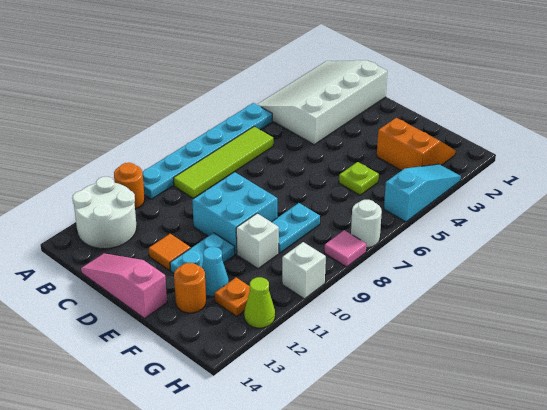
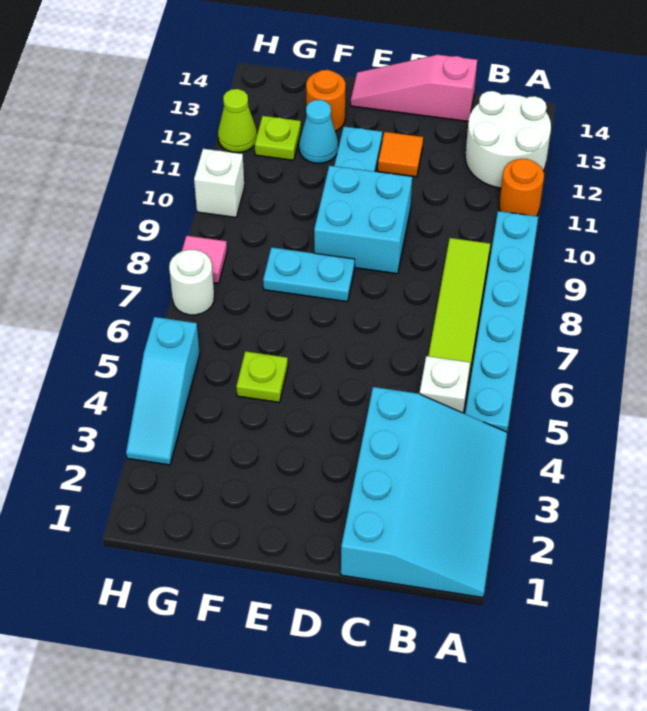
white slope A1:C4 level 1 top C -> cyan slope A1:C4 level 1 top C
pink slope C14:E14 level 1 top E -> pink slope C14:E14 level 1 top C
orange slope F2:G3 level 1 top 3 -> none
cyan plate F8:F9 level 1 -> cyan plate E8:F8 level 1
white brick F10 level 1 -> white brick B5 level 1
orange plate G12 level 1 -> lime plate G12 level 1

